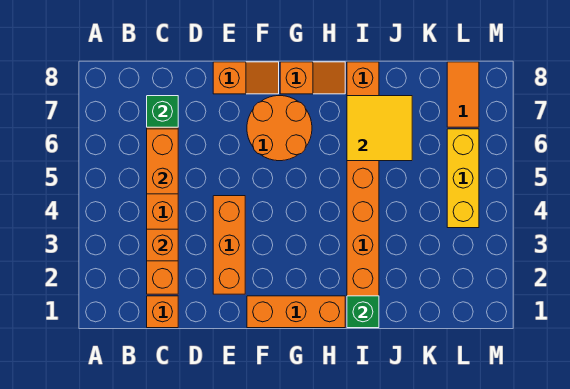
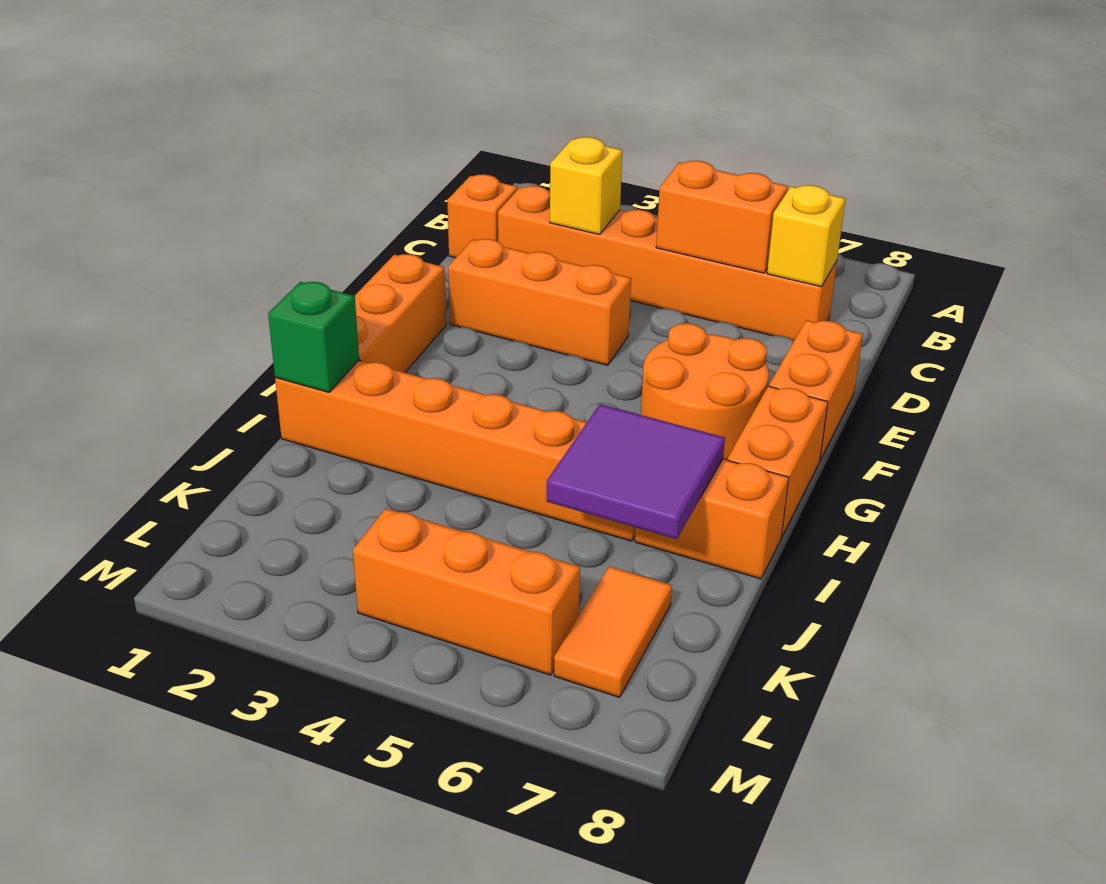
orange brick C3 level 2 -> yellow brick C3 level 2
green brick C7 level 2 -> yellow brick C7 level 2
orange slope E8:F8 level 1 top E -> orange brick E8:F8 level 1
orange slope G8:H8 level 1 top G -> orange brick G8:H8 level 1
yellow tile I6:J7 level 2 -> purple tile I6:J7 level 2
yellow brick L4:L6 level 1 -> orange brick L4:L6 level 1
orange tile L7:L8 level 1 -> orange tile K7:L7 level 1

